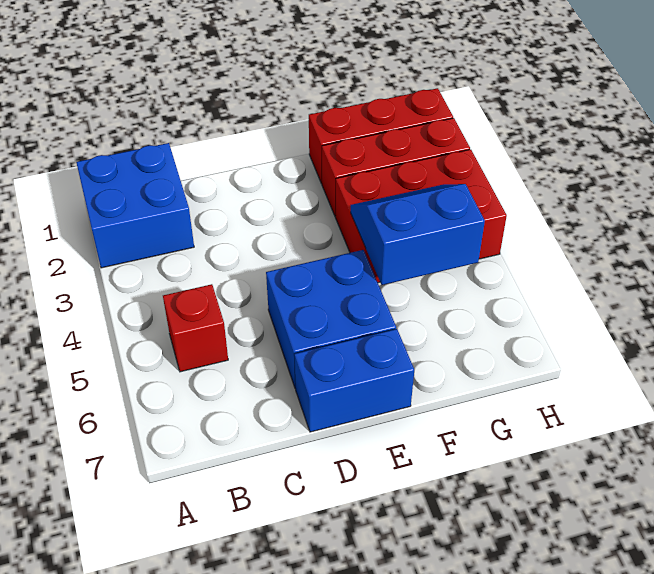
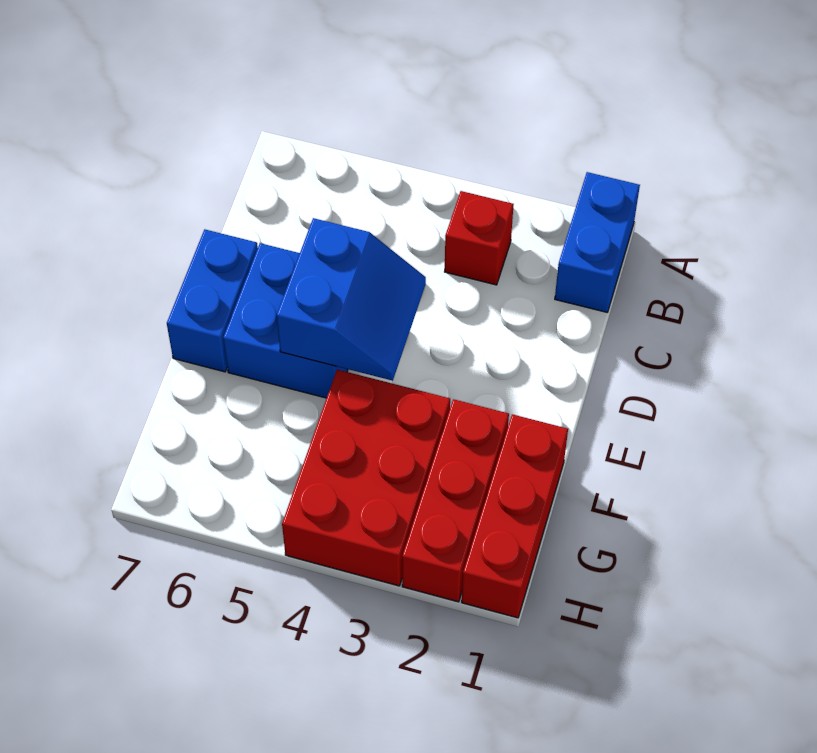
blue brick A1:B2 level 1 -> blue brick A1:B1 level 1
red brick B5 level 1 -> red brick B3 level 1
blue slope F4:G5 level 2 top 5 -> blue slope D4:E5 level 2 top 5

